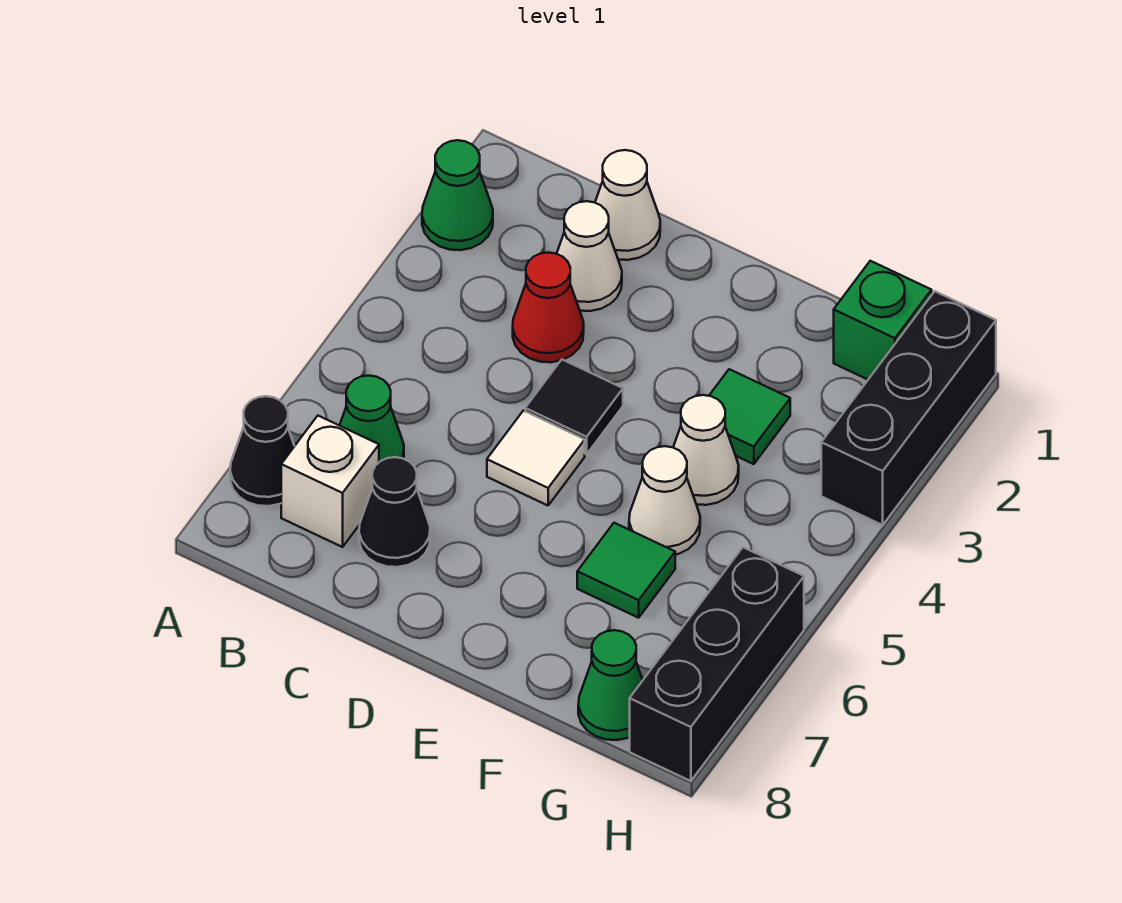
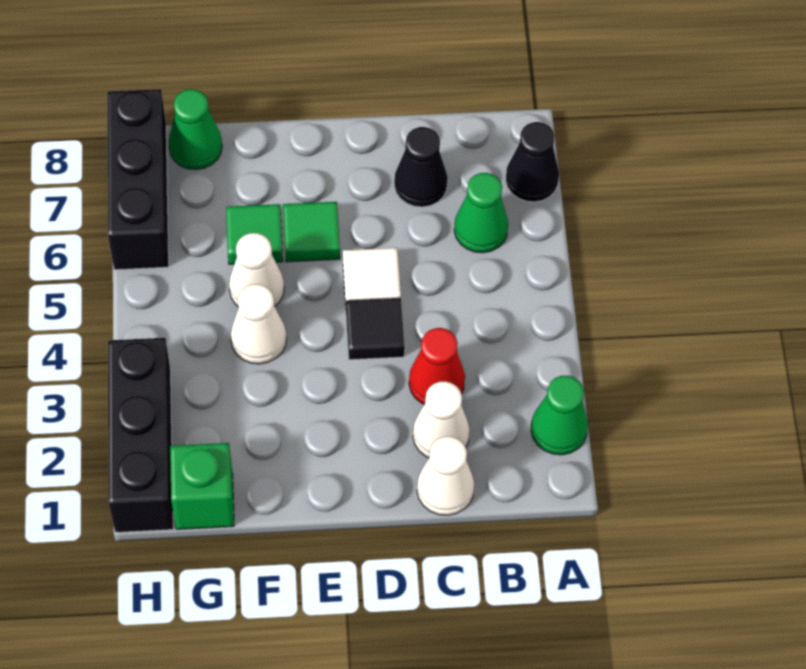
white brick B7 level 1 -> none
green tile F3 level 1 -> green tile E6 level 1

